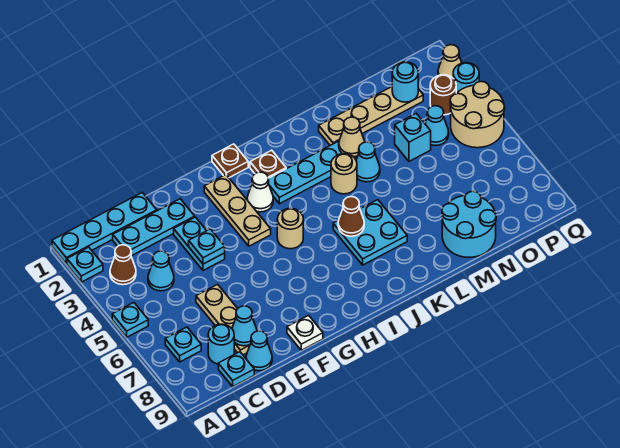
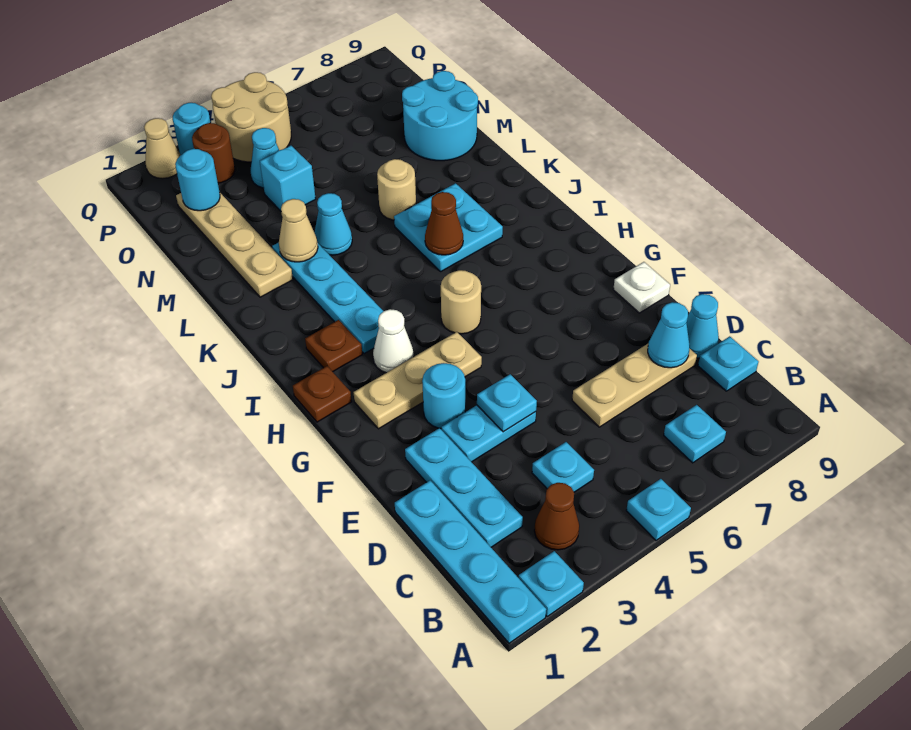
cyan cone C4 level 1 -> cyan plate C4 level 1
cyan round brick C8 level 1 -> cyan round brick F3 level 1
tan round brick K4 level 1 -> tan round brick L6 level 1

